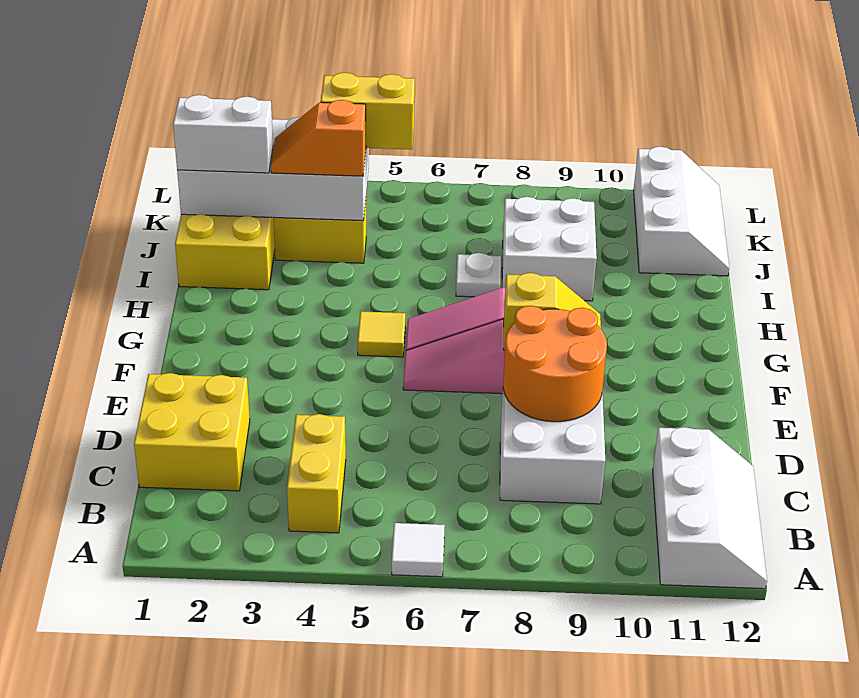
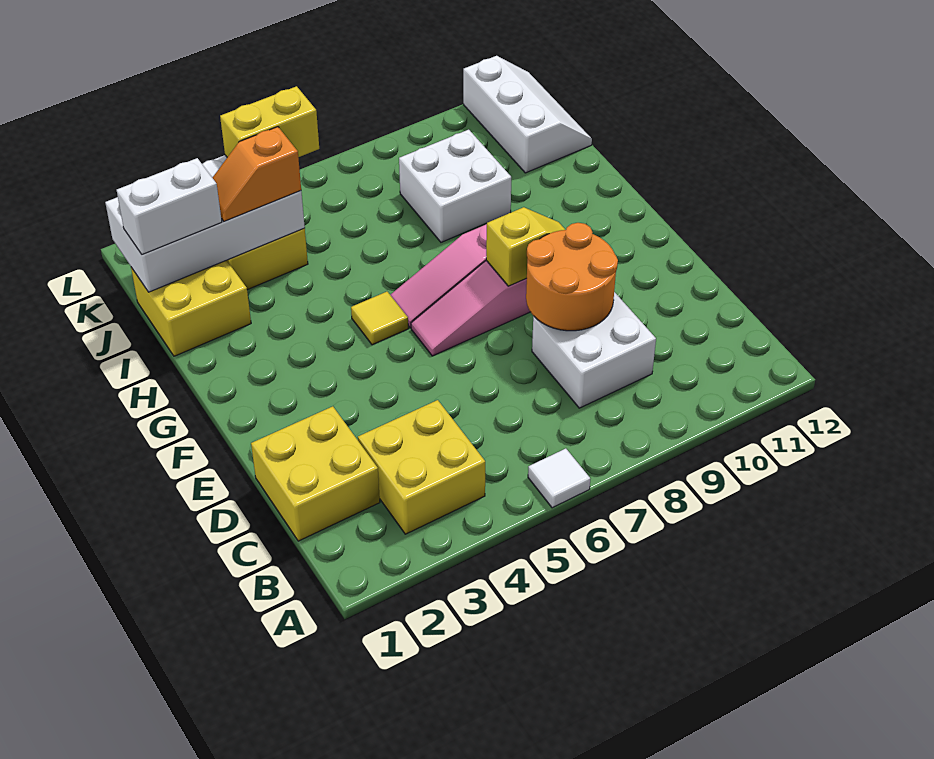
white slope A11:C12 level 1 top 11 -> none
yellow brick B4:C4 level 1 -> yellow brick B3:C4 level 1
white plate I7 level 1 -> none

